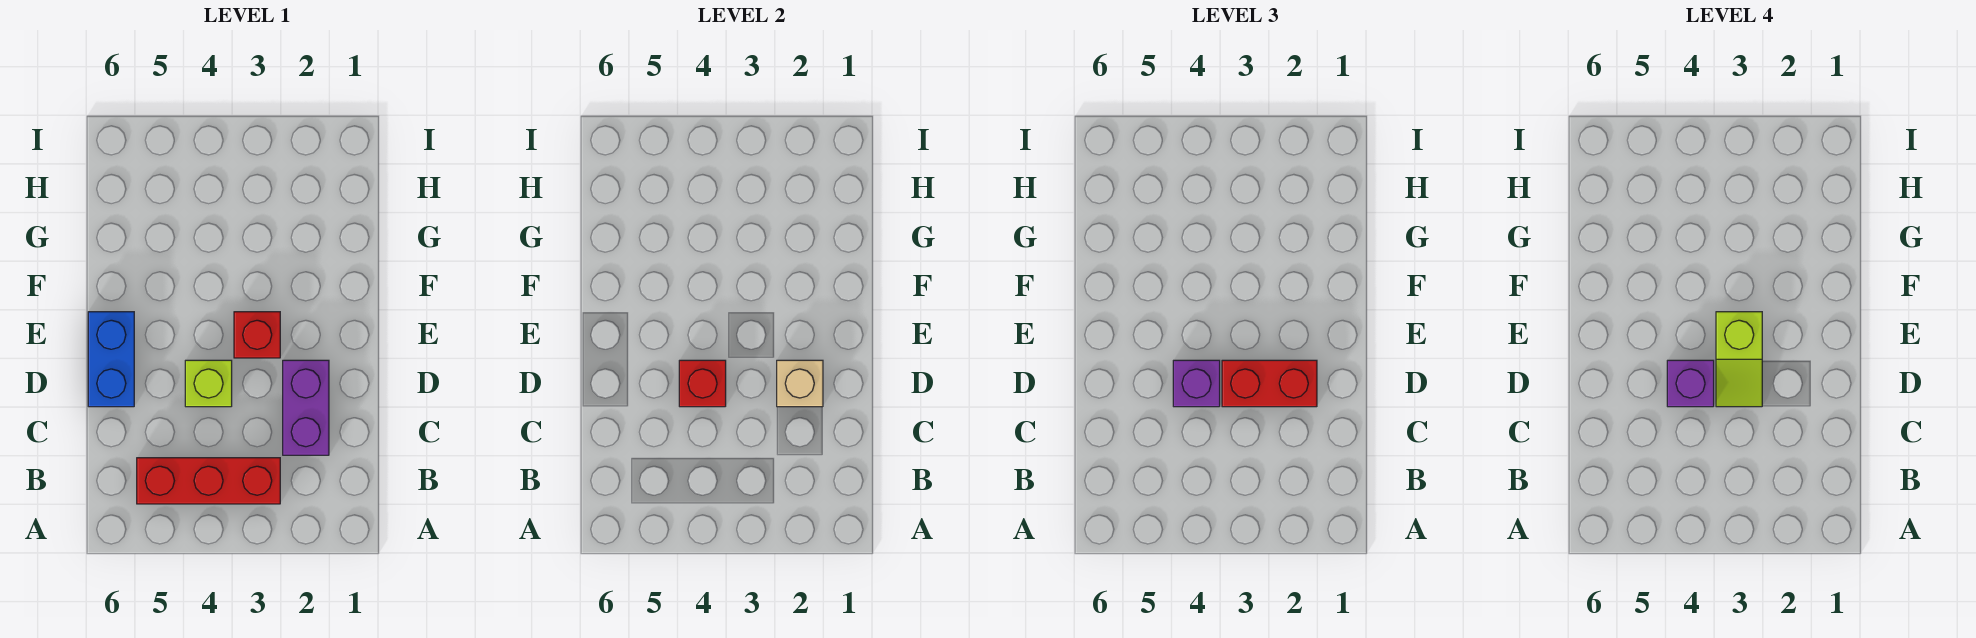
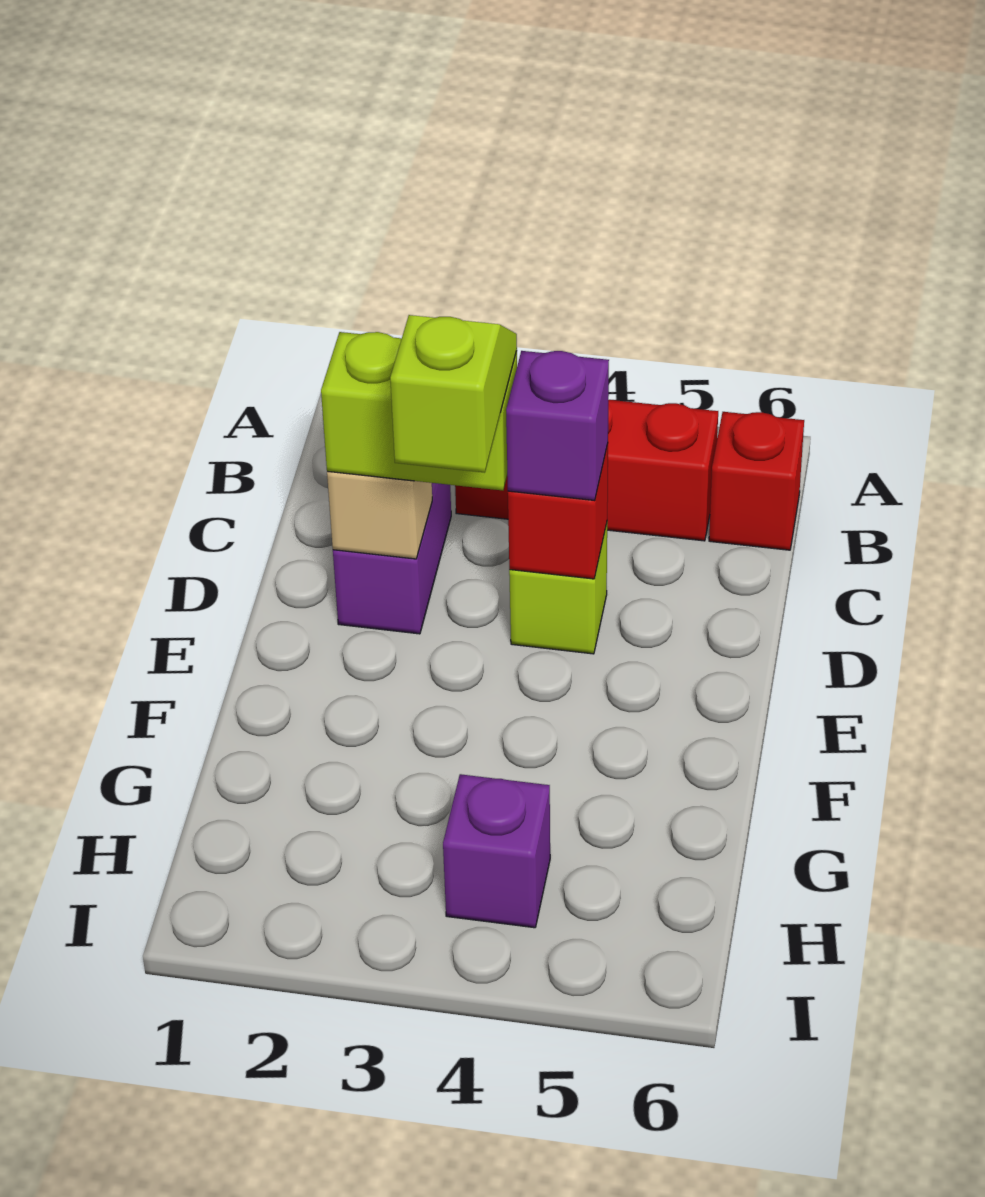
red brick D2:D3 level 3 -> lime brick D2:D3 level 3
purple brick D4 level 4 -> purple brick H4 level 1
blue brick D6:E6 level 1 -> none
red brick E3 level 1 -> red brick B6 level 1

